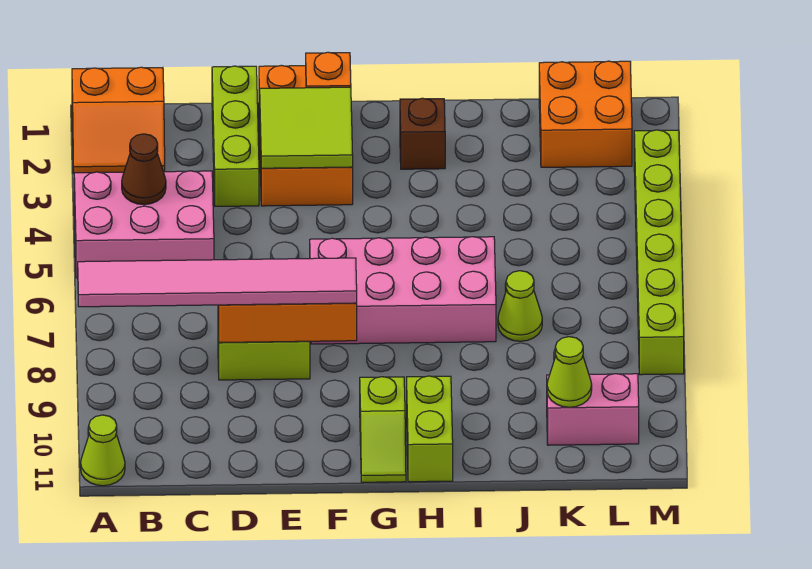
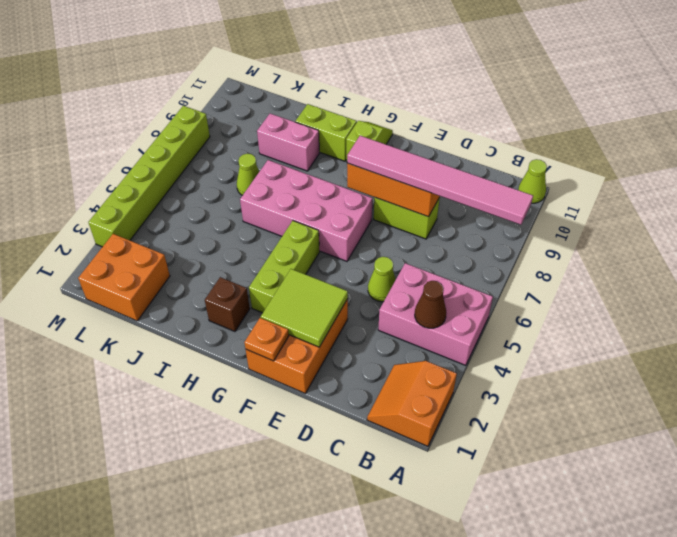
orange slope A1:B2 level 1 top 1 -> orange slope A1:B2 level 1 top A
lime brick D1:D3 level 1 -> lime brick G3:G5 level 1
lime brick H10:H11 level 1 -> lime brick H10:I10 level 1
pink brick K10:L10 level 1 -> pink brick I9:J9 level 1
lime cone K10 level 2 -> lime cone D5 level 1

